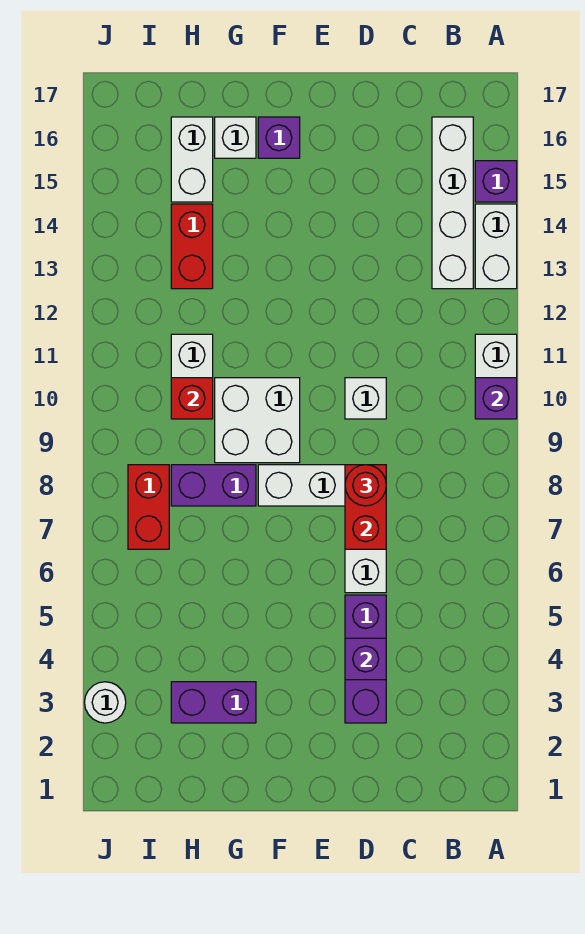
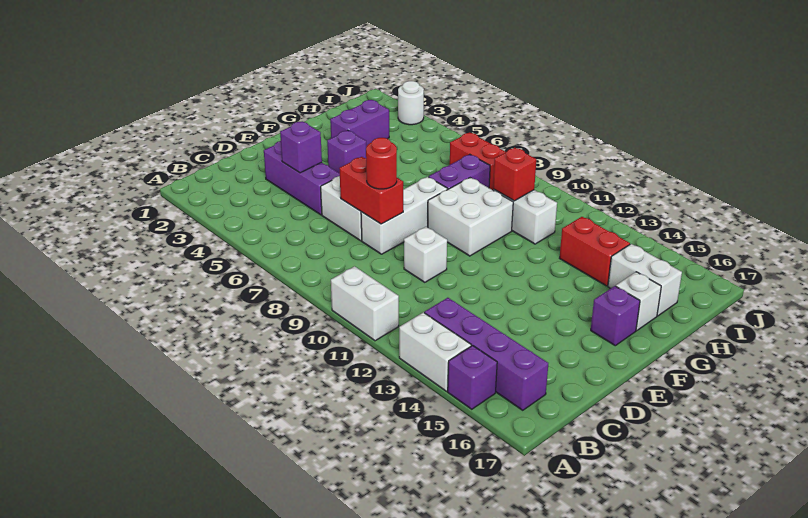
purple brick A10 level 2 -> purple brick F4 level 1
white brick B13:B16 level 1 -> purple brick B13:B16 level 1

